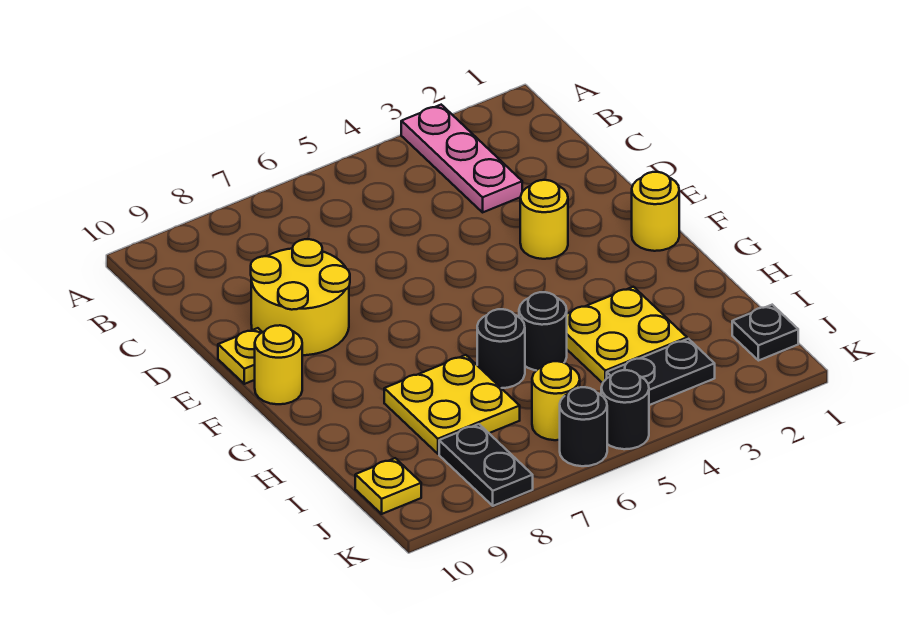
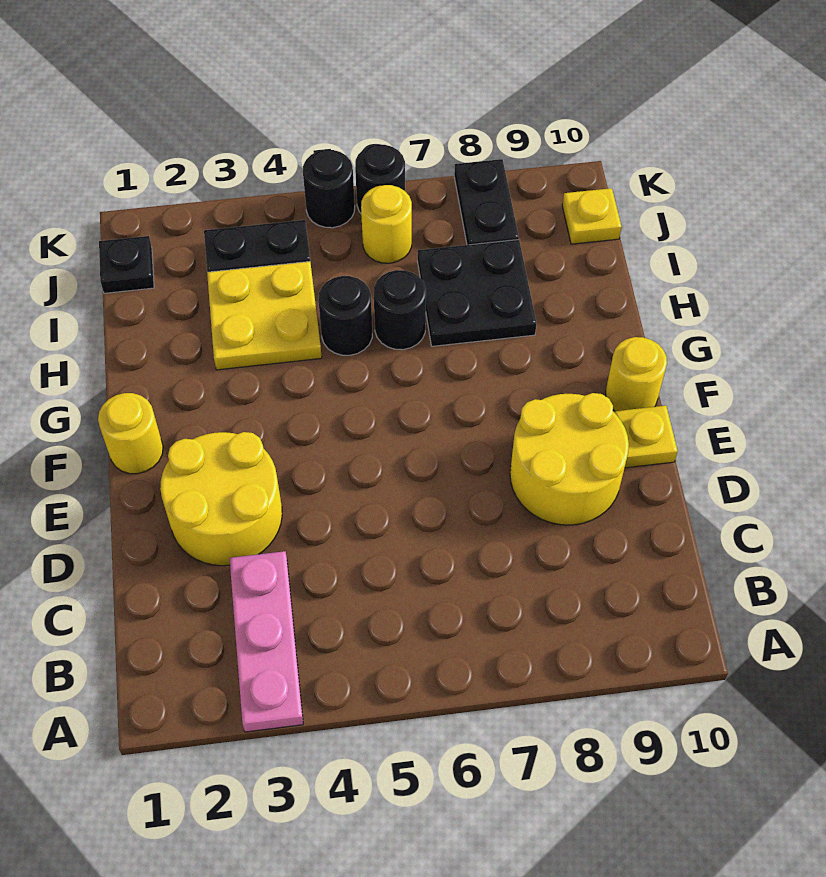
yellow round brick E3 level 1 -> yellow round brick D2:E3 level 1
yellow plate H7:I8 level 1 -> black plate H7:I8 level 1

